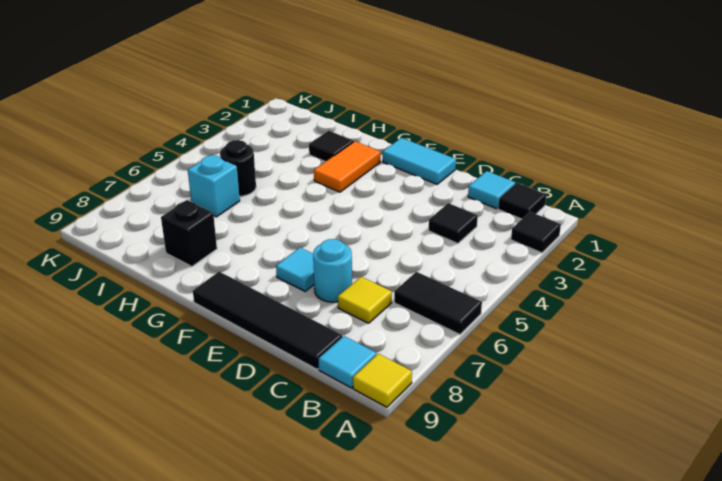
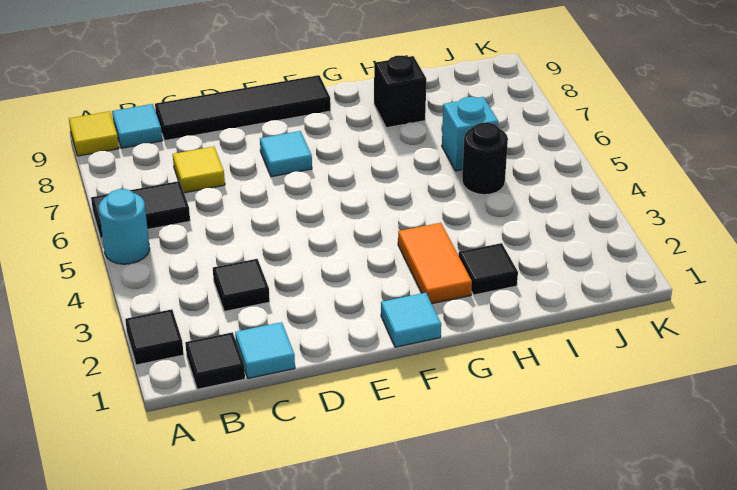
cyan round brick D7 level 1 -> cyan round brick A5 level 1
cyan tile E1:F1 level 1 -> cyan tile F1 level 1

